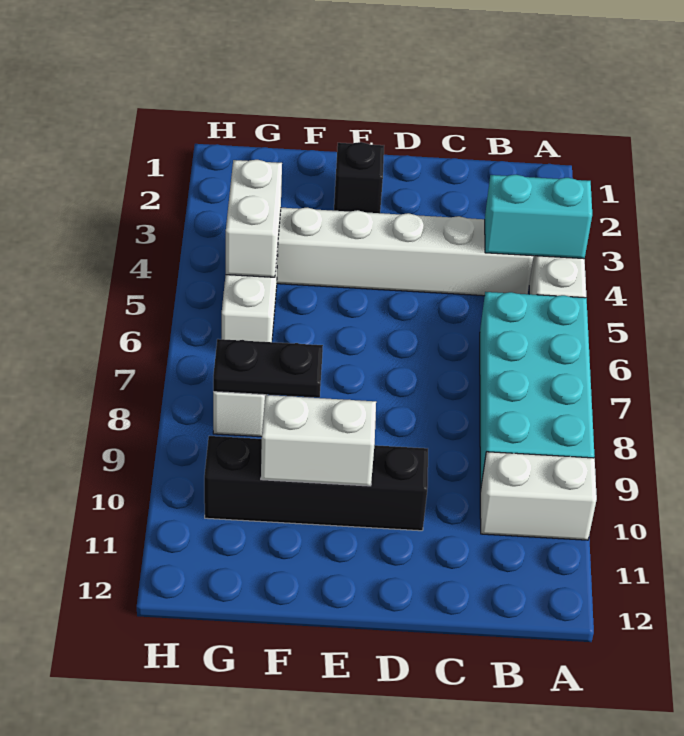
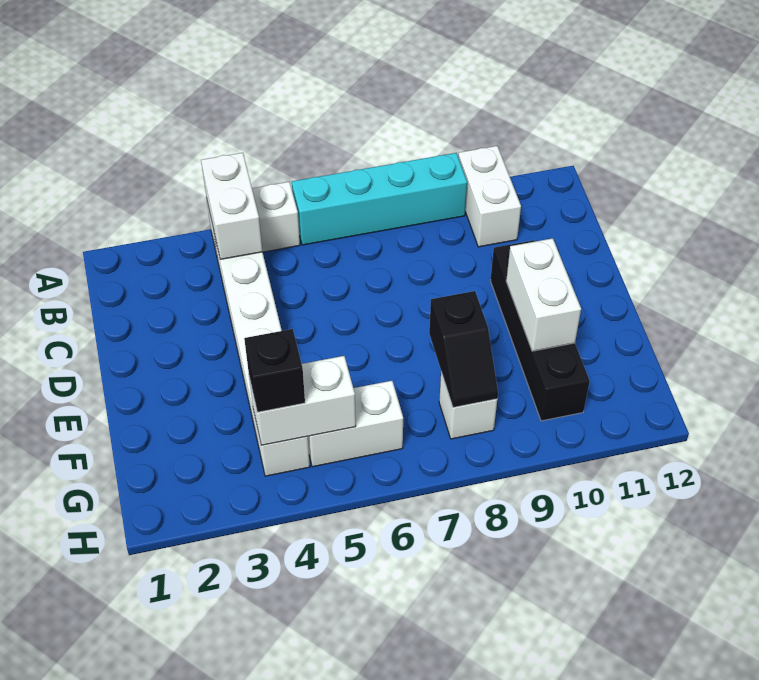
cyan brick A4:B4 level 2 -> white brick A4:B4 level 2
cyan brick A6:B9 level 1 -> cyan brick A6:A9 level 1
black brick E2 level 1 -> black brick G4 level 3
black plate F8:G8 level 2 -> black slope F8:G8 level 2 top F

